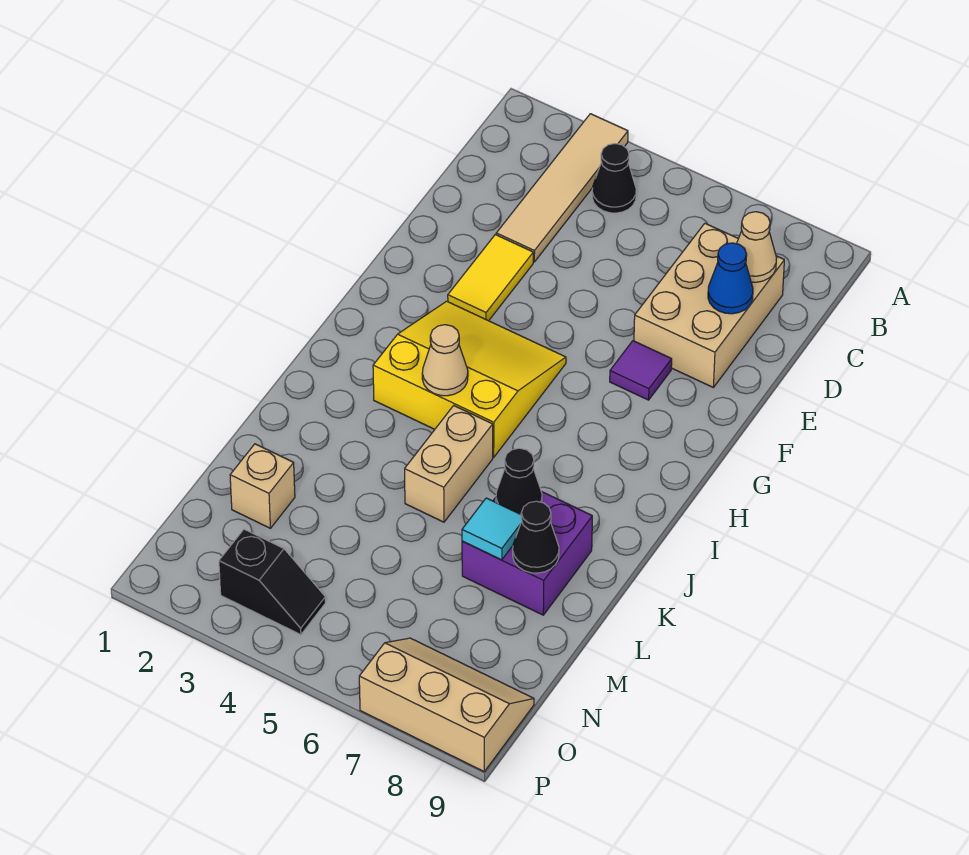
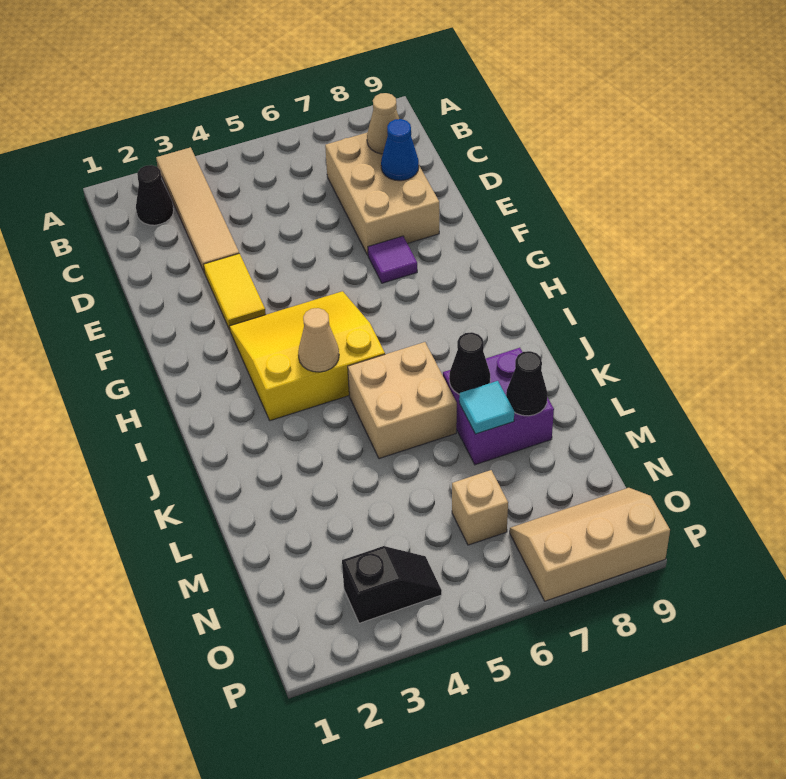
black cone B4 level 1 -> black cone B2 level 1
tan brick J5:K5 level 1 -> tan brick J5:K6 level 1
tan brick M2 level 1 -> tan brick N6 level 1

